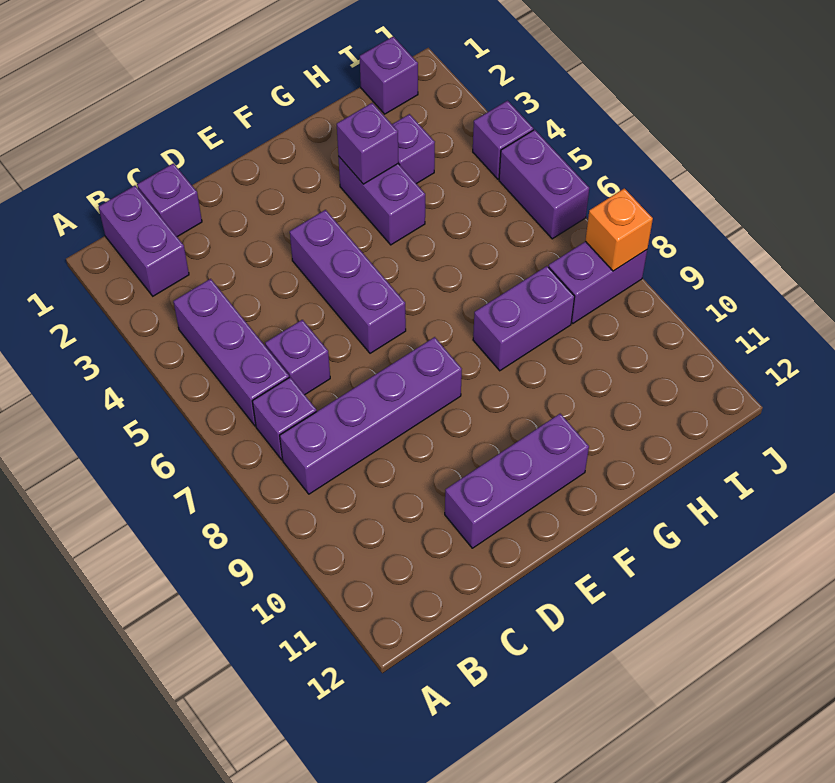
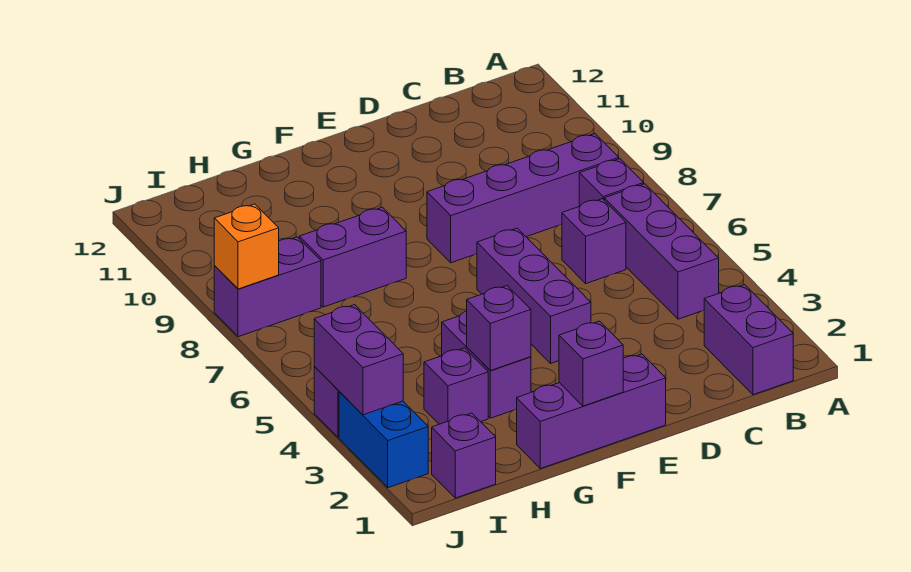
purple brick C1 level 1 -> purple brick F1 level 2
purple brick D11:F11 level 1 -> purple brick E1:G1 level 1
none -> blue brick J2:J3 level 1
purple brick J5:J6 level 1 -> purple brick J3:J4 level 2

